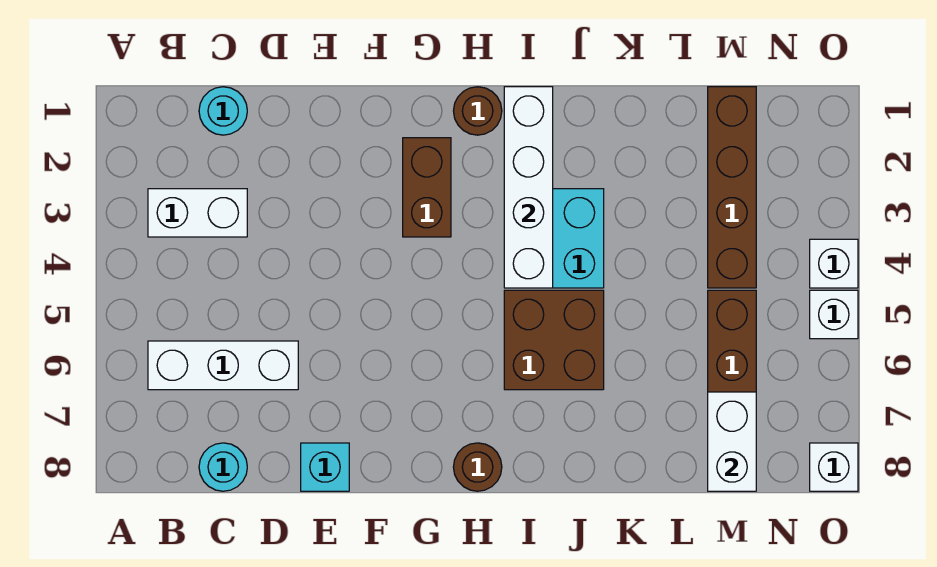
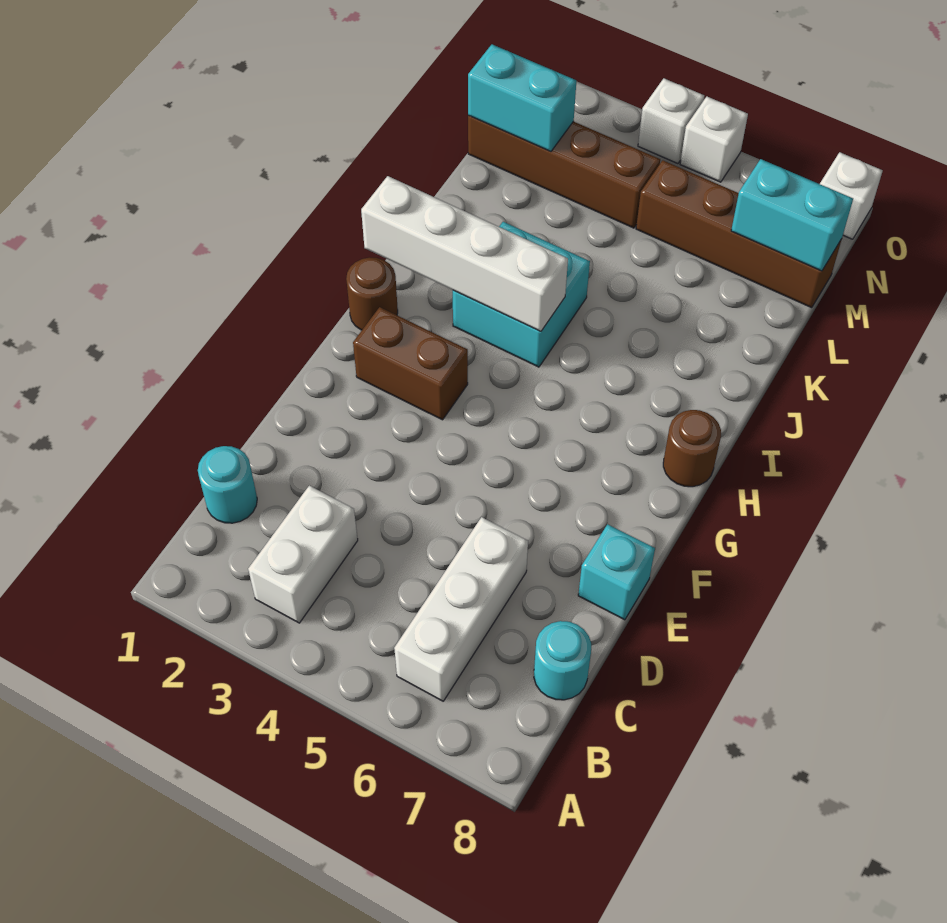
brown brick I5:J6 level 1 -> none
none -> cyan brick M1:M2 level 2
white brick M7:M8 level 2 -> cyan brick M7:M8 level 2

